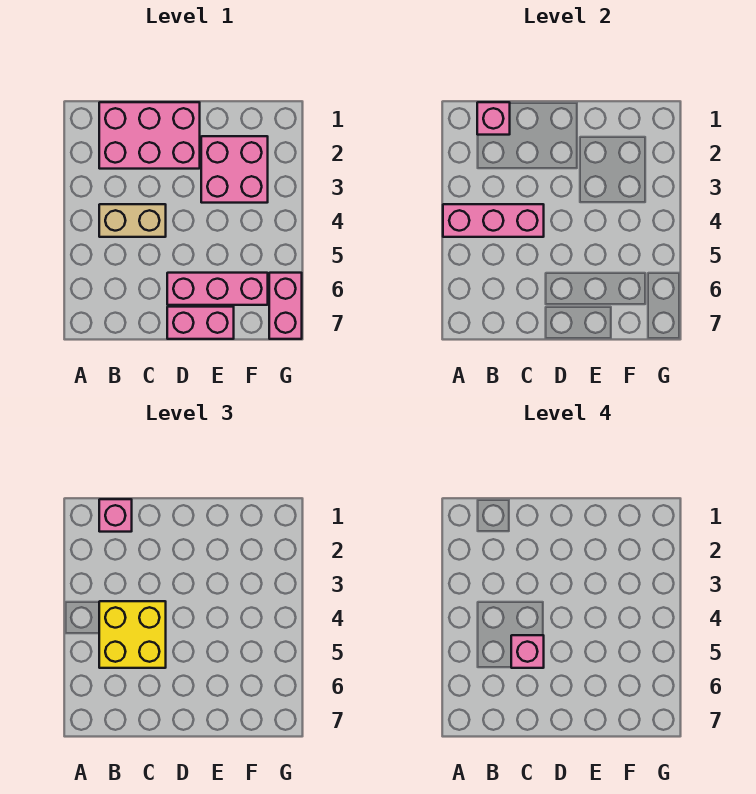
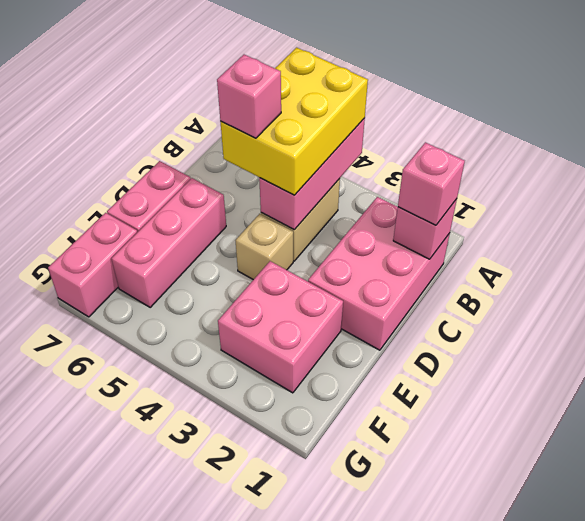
yellow brick B4:C5 level 3 -> yellow brick A4:C5 level 3
none -> tan brick D4 level 1
pink brick G6:G7 level 1 -> pink brick F7:G7 level 1

